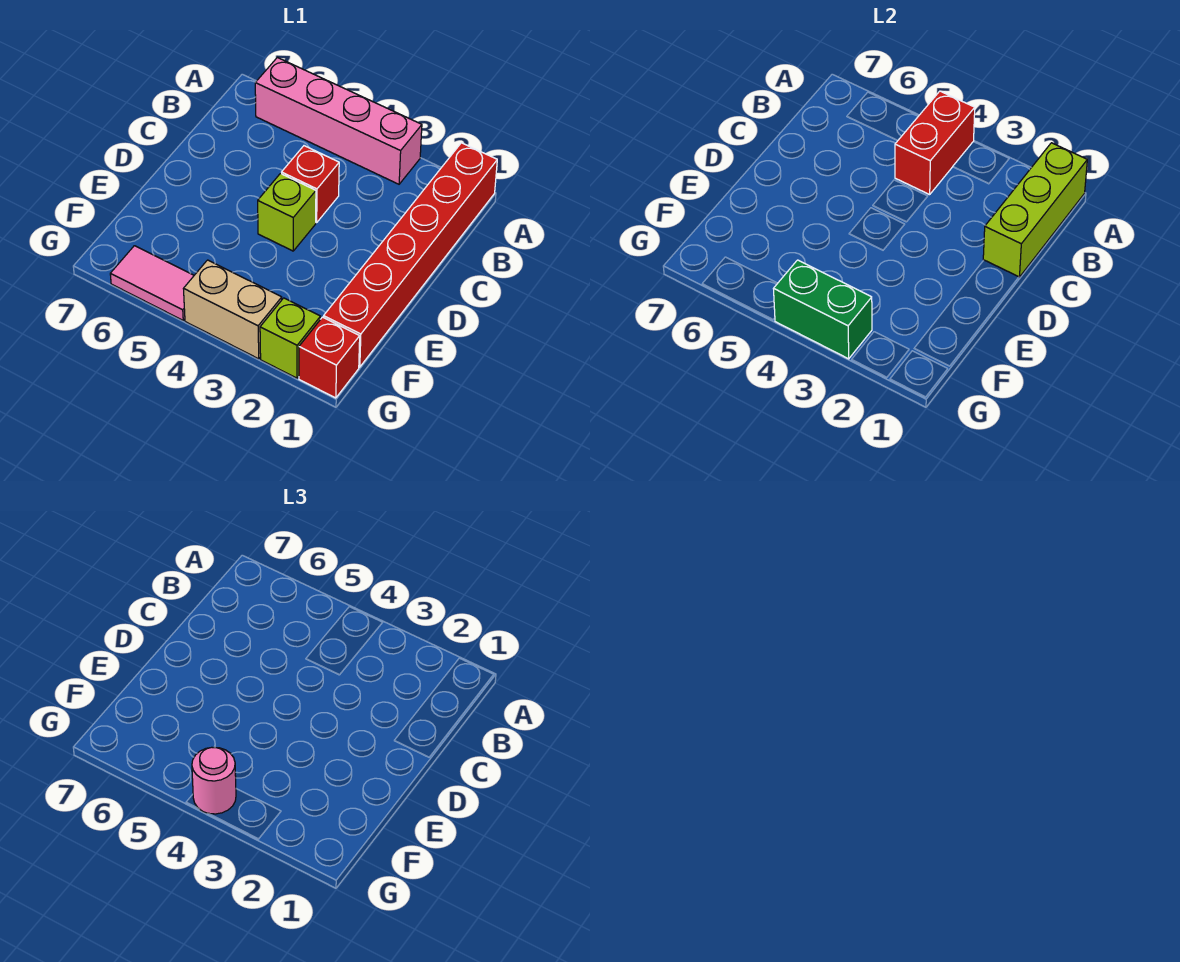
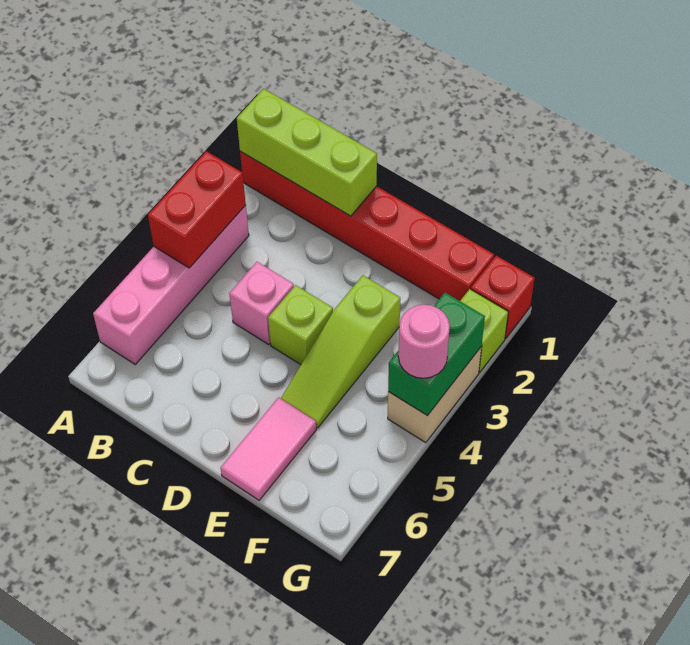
red brick A4:B4 level 2 -> red brick A3:A4 level 2
red brick C4 level 1 -> pink brick C4 level 1
none -> lime slope E3:E5 level 1 top 3
pink tile G5:G6 level 1 -> pink tile E6:E7 level 1

